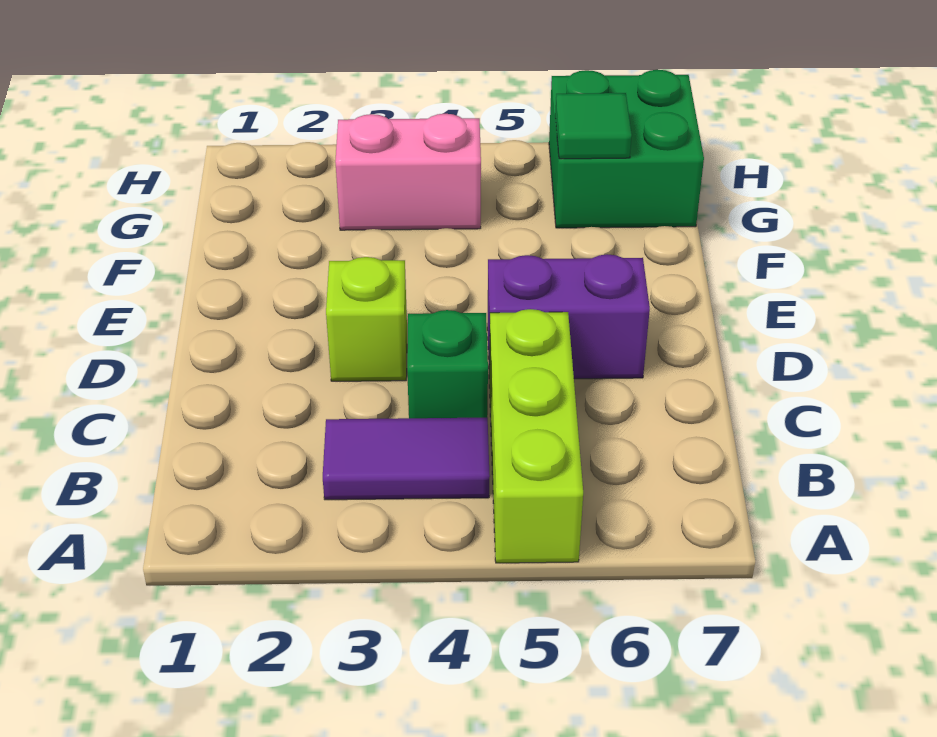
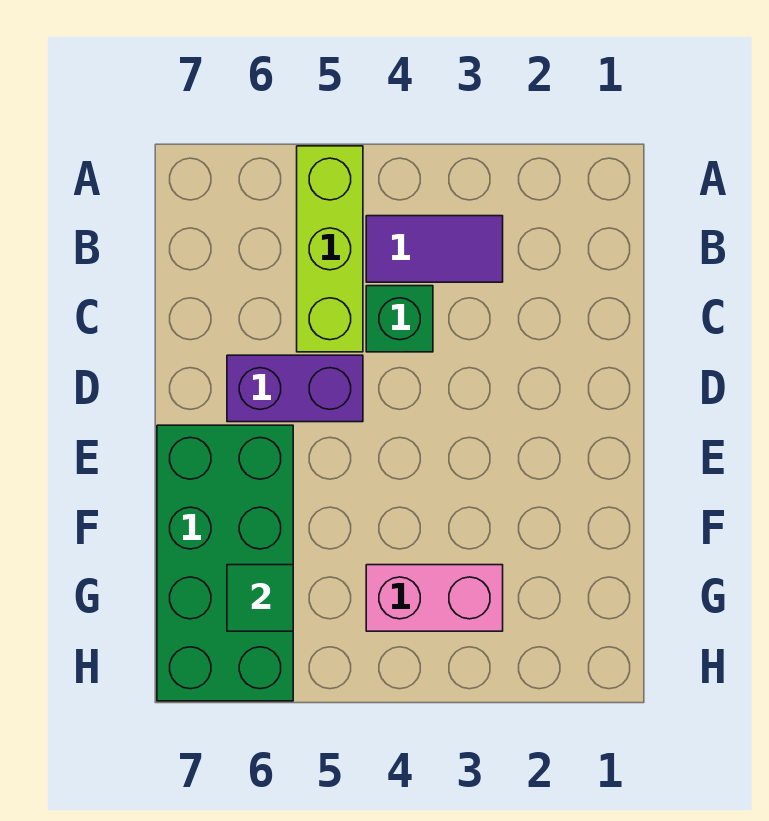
lime brick D3 level 1 -> none
green brick G6:H7 level 1 -> green brick E6:H7 level 1

